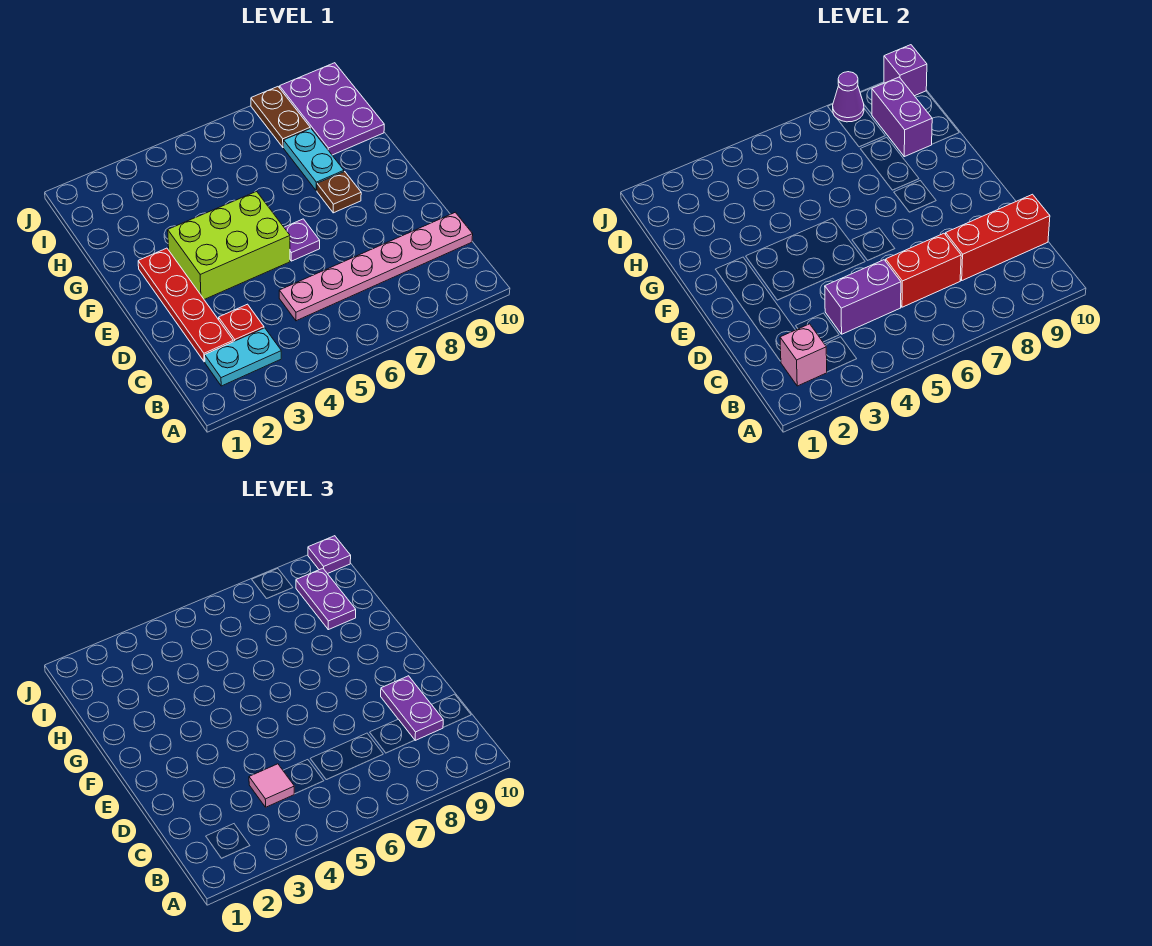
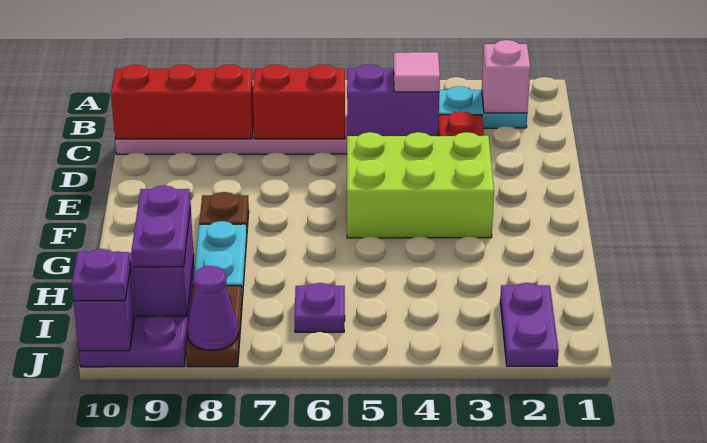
red plate C2:F2 level 1 -> none
purple plate C9:D9 level 3 -> purple plate I2:J2 level 1
purple plate E6 level 1 -> purple plate I6 level 1

